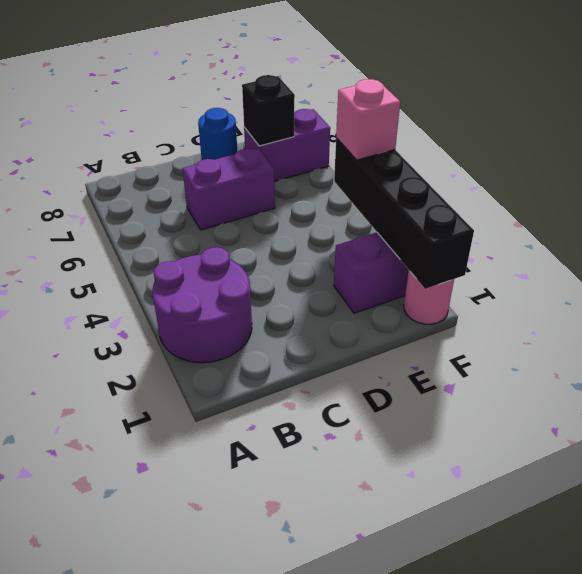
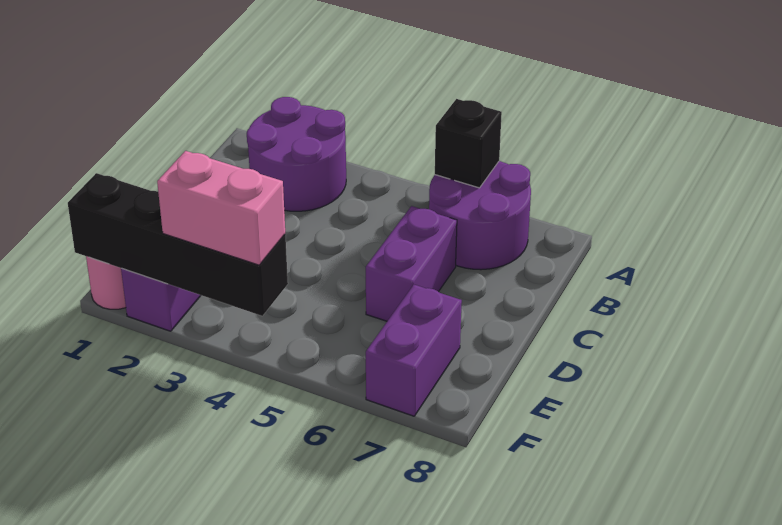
none -> purple round brick A6:B7 level 1
blue round brick D8 level 1 -> none
black brick E7 level 2 -> black brick A6 level 2
pink brick F4 level 3 -> pink brick F3:F4 level 3

